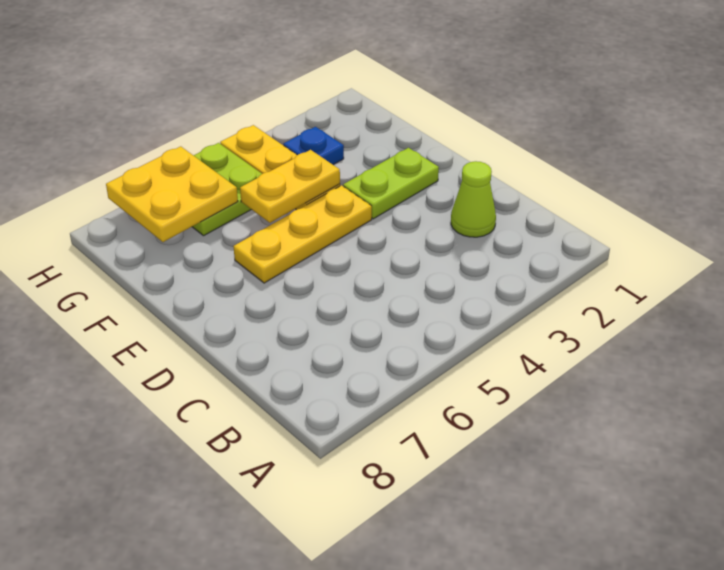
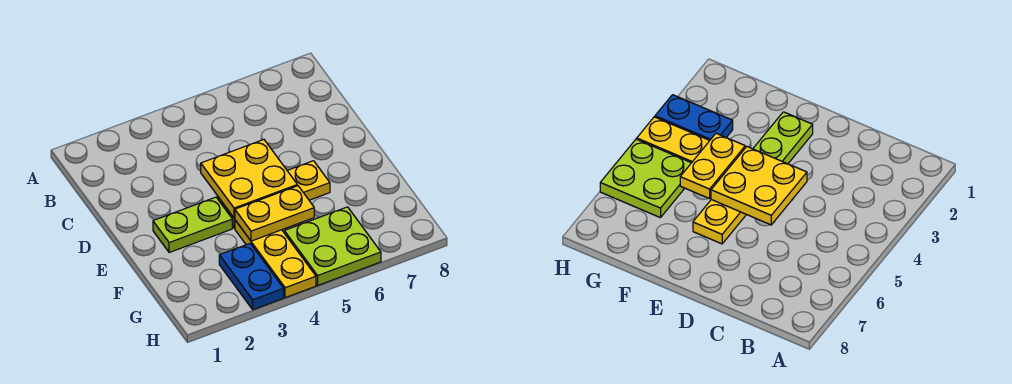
lime cone C2 level 1 -> none
blue plate G3 level 1 -> blue plate G3:H3 level 1
yellow plate G6:H7 level 2 -> yellow plate D4:E5 level 2

